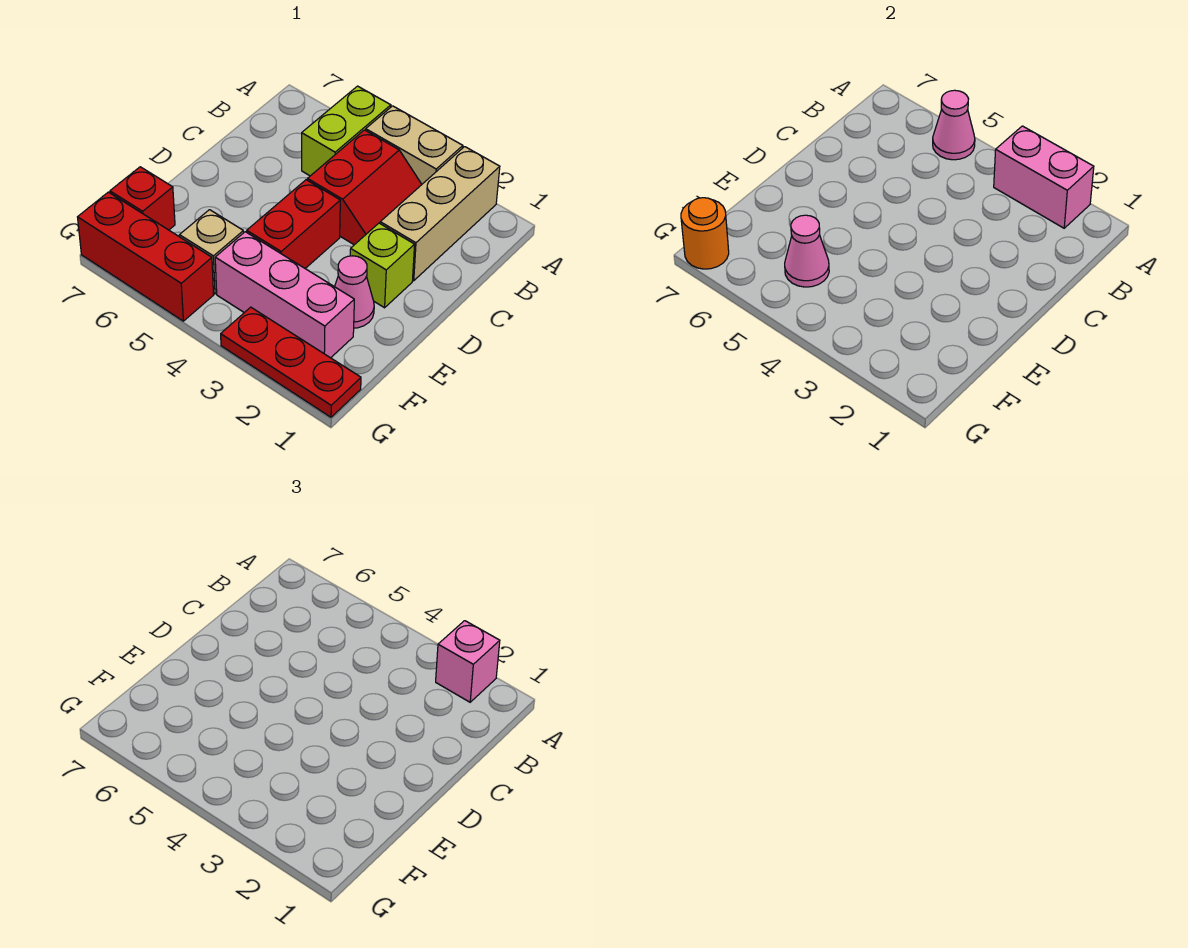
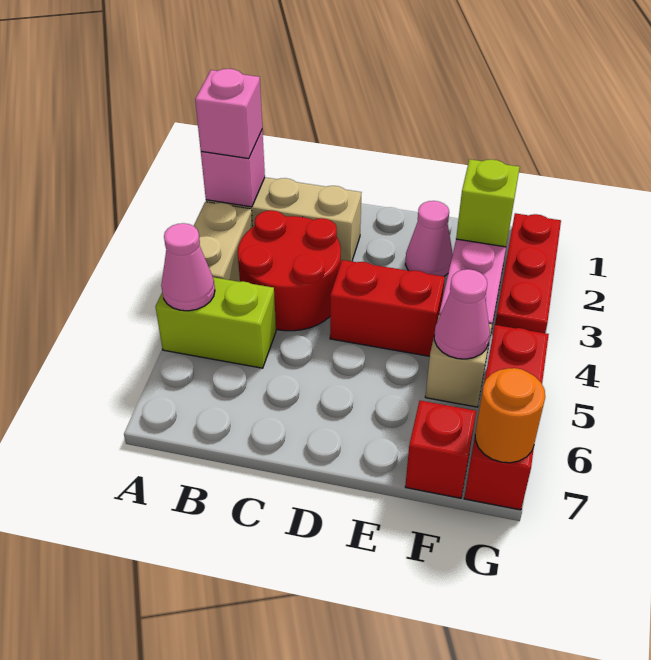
pink brick A2:A3 level 2 -> pink brick A2 level 2
red slope B3:C4 level 1 top 4 -> red round brick B3:C4 level 1
lime brick D2 level 1 -> lime brick F2 level 2

